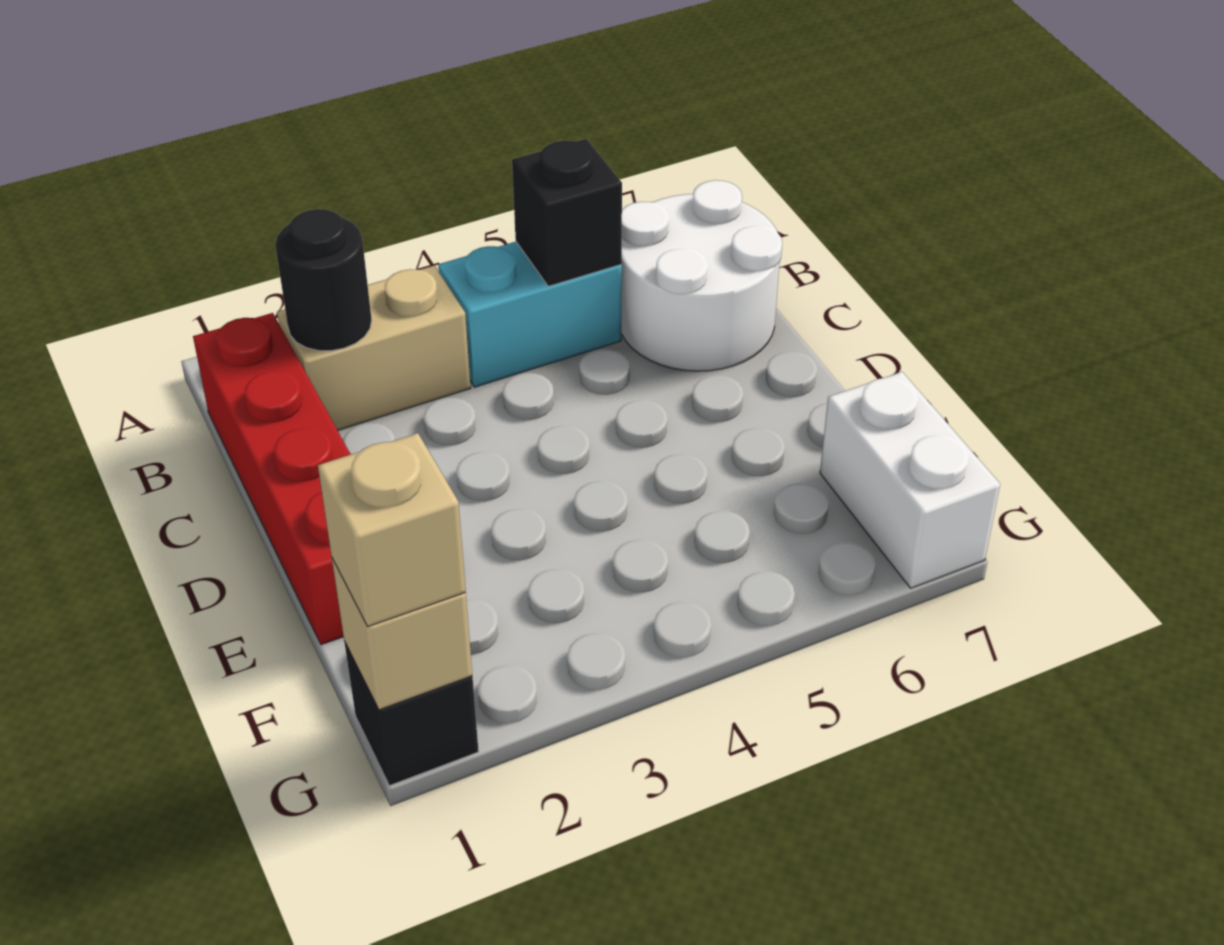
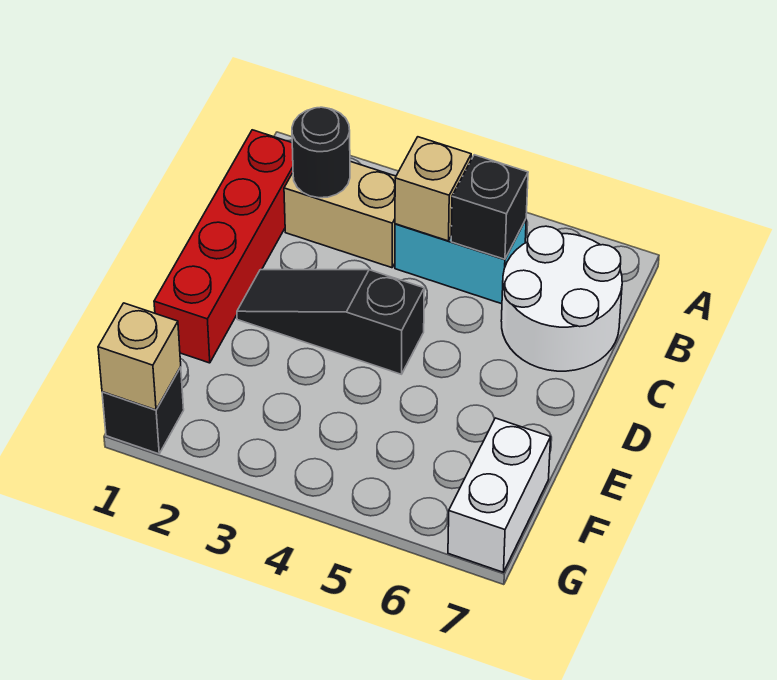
none -> black slope D2:D4 level 1 top 4
tan brick G1 level 3 -> tan brick B4 level 2

